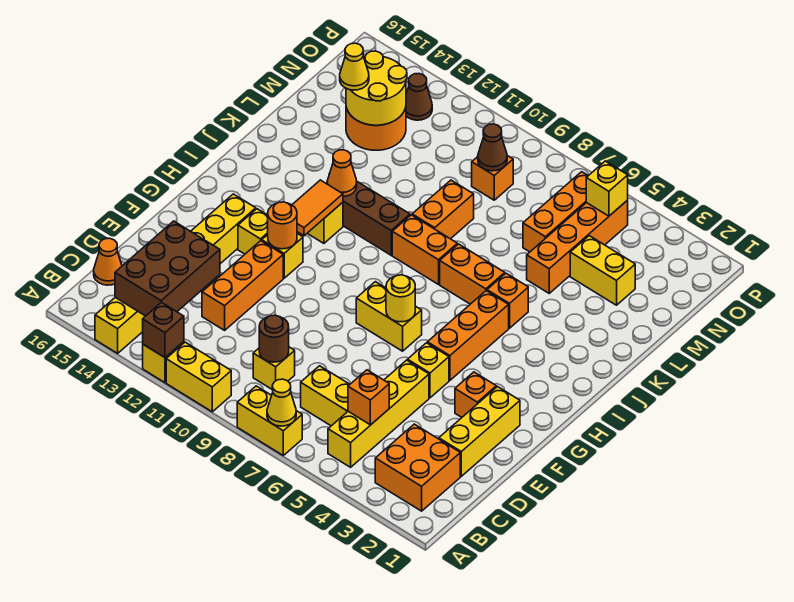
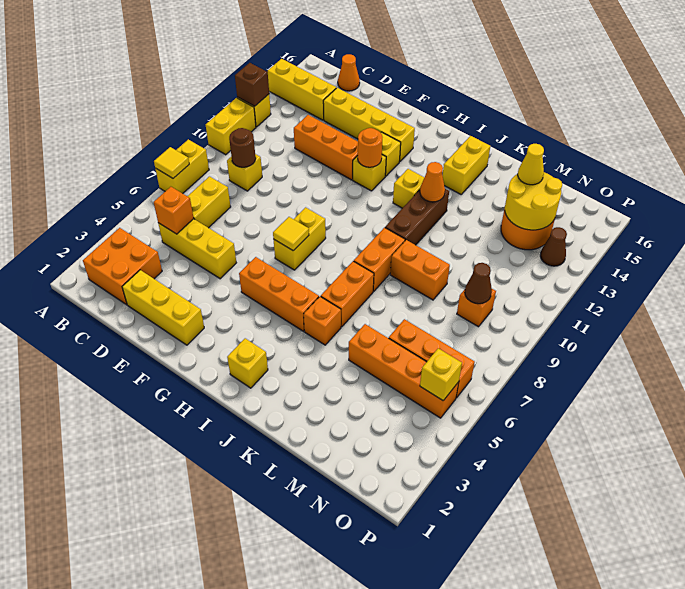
yellow cone A7 level 2 -> yellow tile A7 level 2
yellow brick B5:E5 level 1 -> yellow brick C5:E5 level 1
brown brick B13:D14 level 2 -> none
orange brick F3 level 1 -> none
yellow brick F5 level 1 -> yellow brick I2 level 1
yellow round brick G7 level 2 -> yellow tile G7 level 2
orange tile H12:I12 level 2 -> none
yellow brick M3:M4 level 1 -> yellow brick J14:J15 level 1

